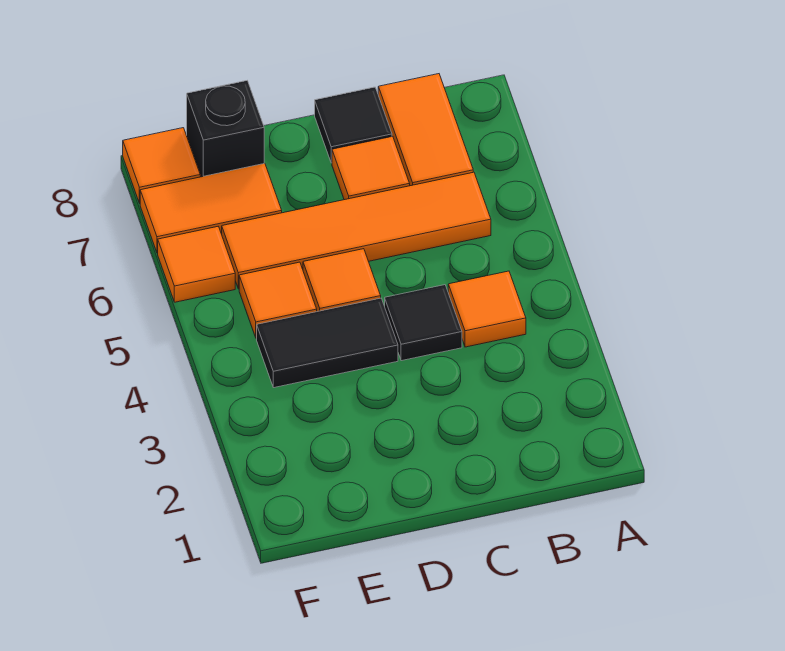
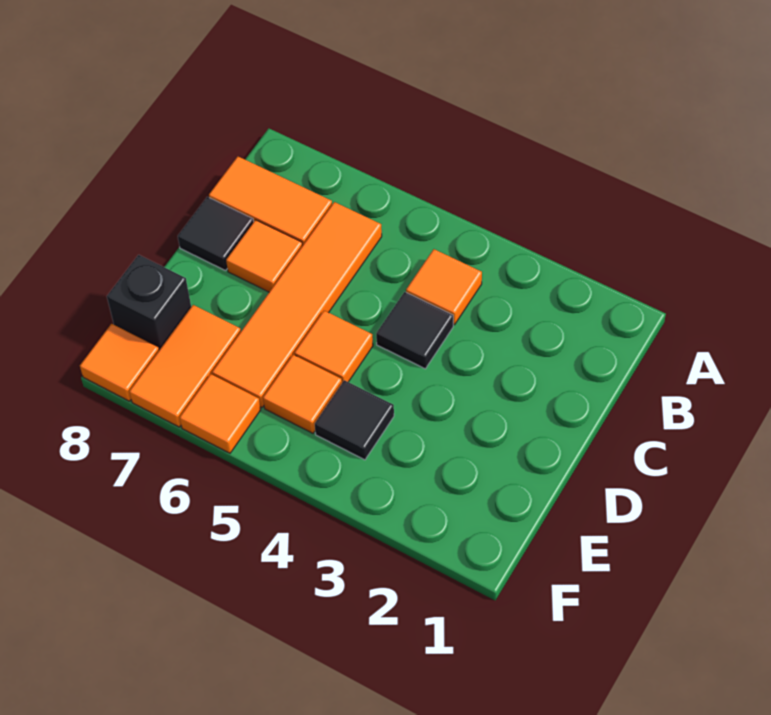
black tile D4:E4 level 1 -> black tile E4 level 1

